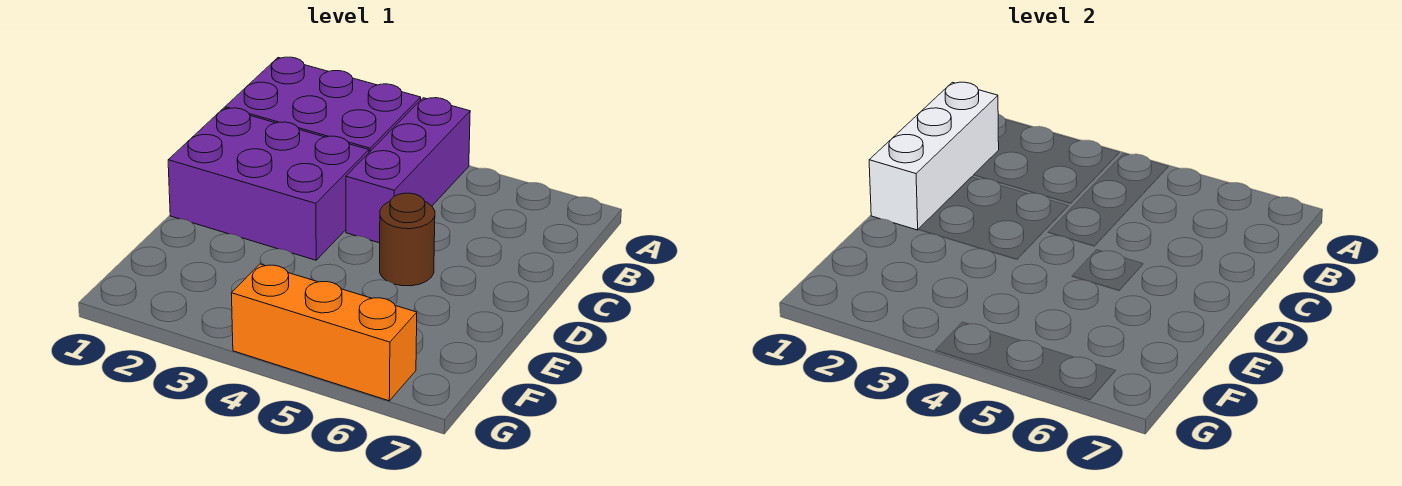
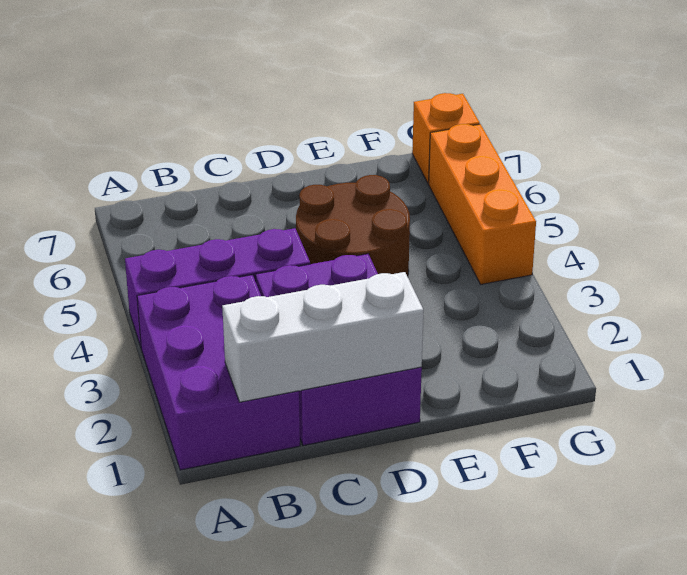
brown round brick D5 level 1 -> brown round brick D4:E5 level 1
none -> orange brick G7 level 1

